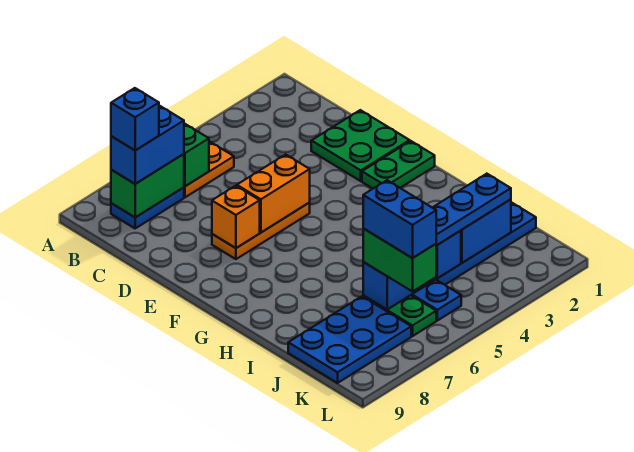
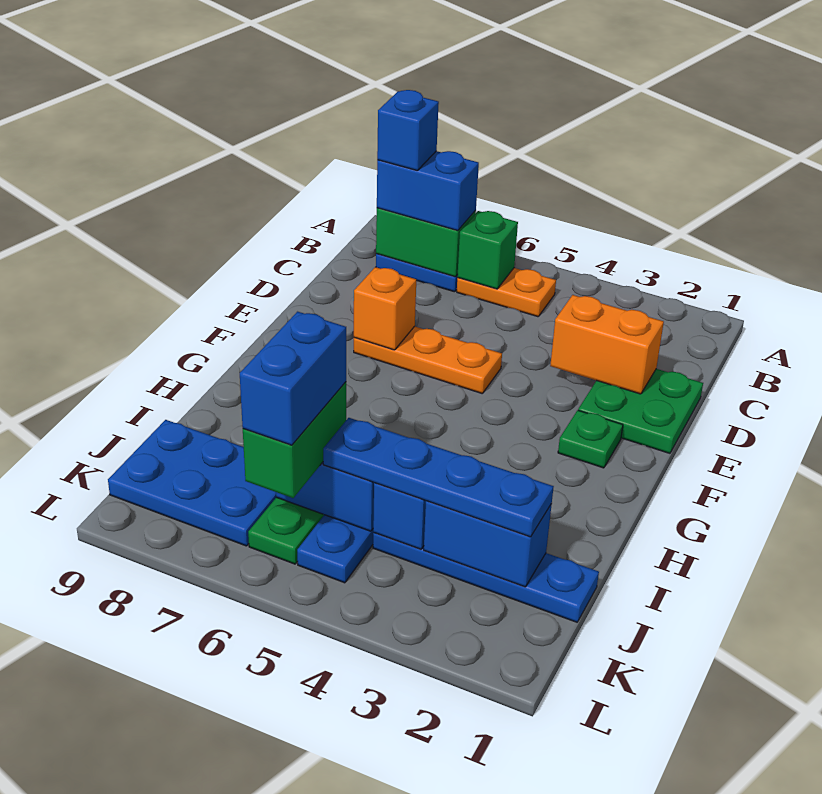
orange brick E5:E6 level 2 -> orange brick D2:D3 level 2
green plate F1:F2 level 1 -> green plate F2 level 1

